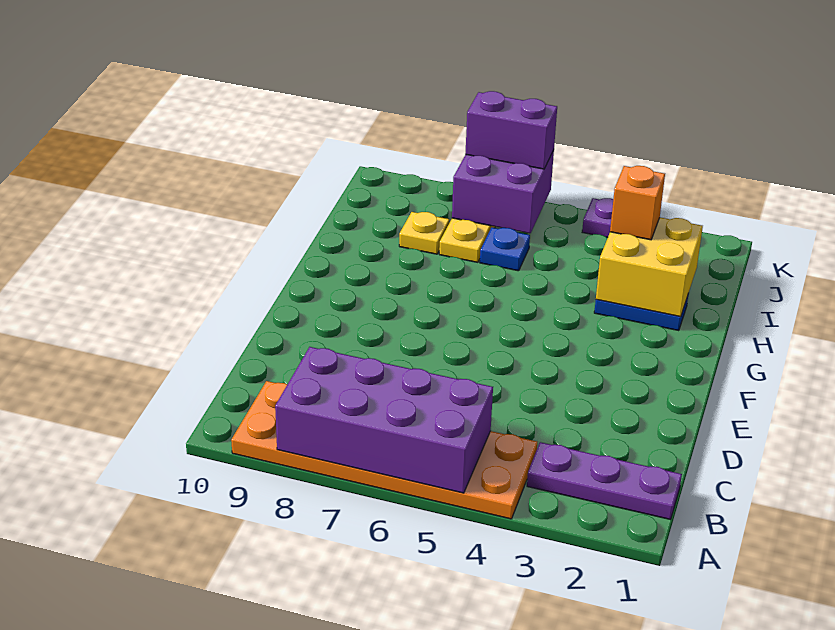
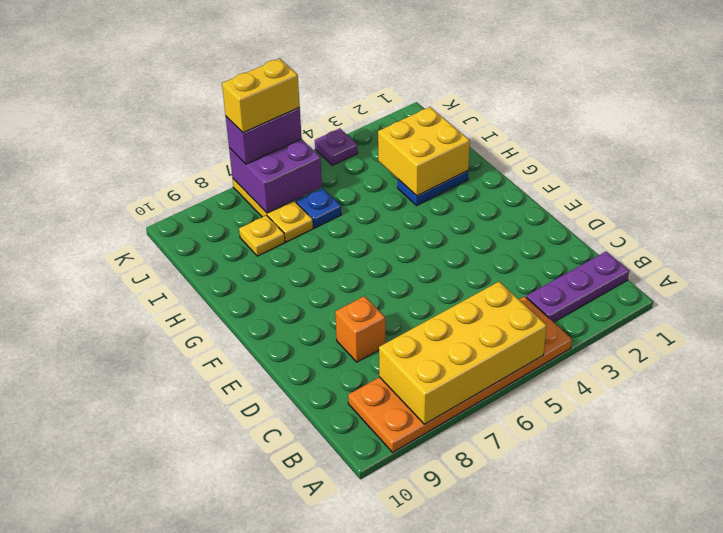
purple brick A5:B8 level 2 -> yellow brick A5:B8 level 2
orange brick I3 level 3 -> orange brick D8 level 1
none -> yellow brick K6:K7 level 4

